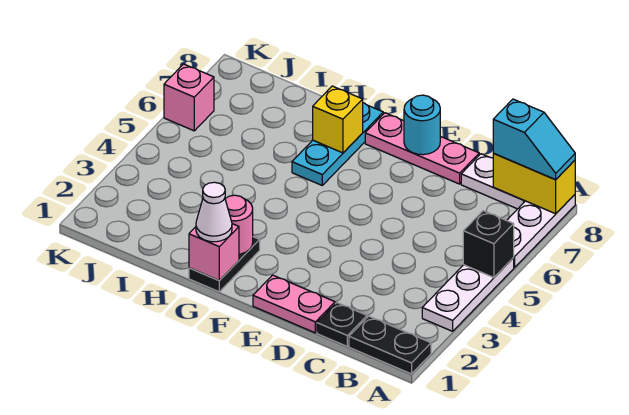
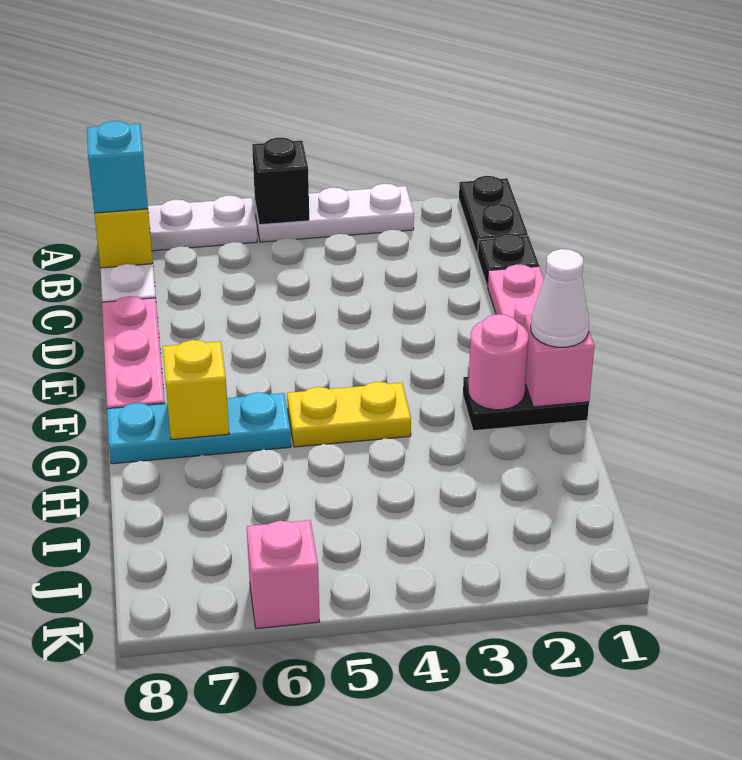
cyan round brick E8 level 2 -> none
none -> yellow plate G4:G5 level 1

